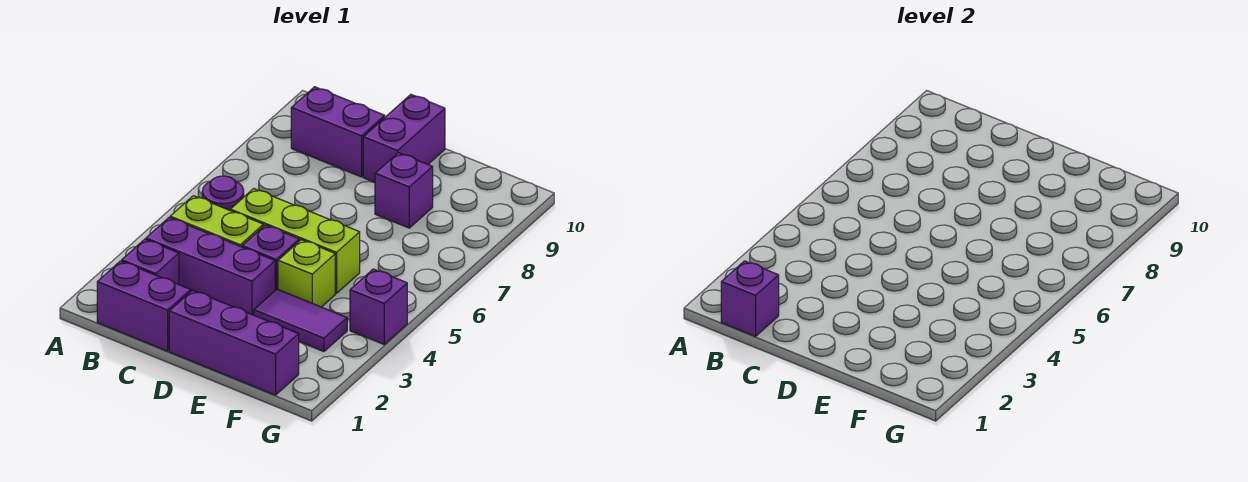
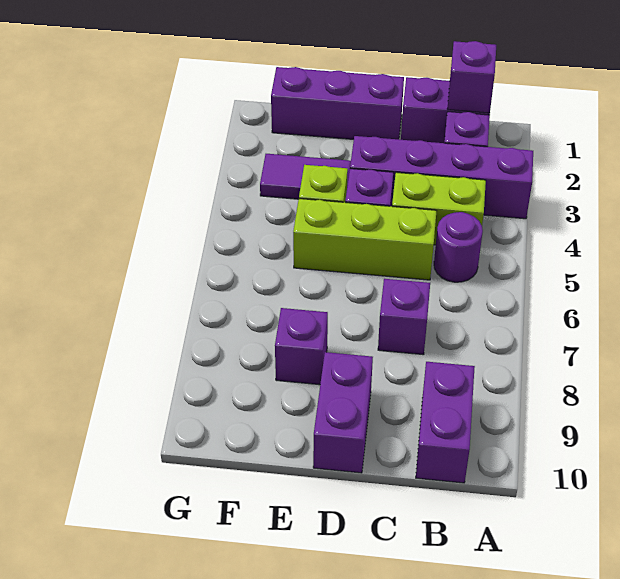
purple brick B3:D3 level 1 -> purple brick A3:D3 level 1
purple brick B9:C9 level 1 -> purple brick B9:B10 level 1
purple brick G4 level 1 -> purple brick C7 level 1

